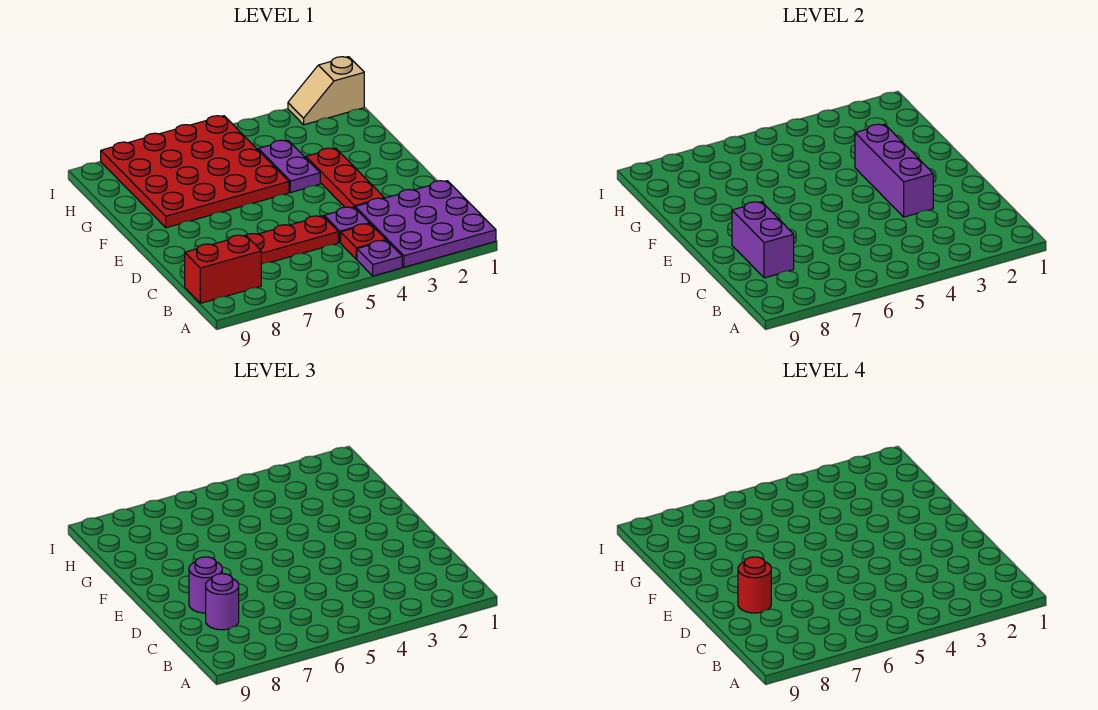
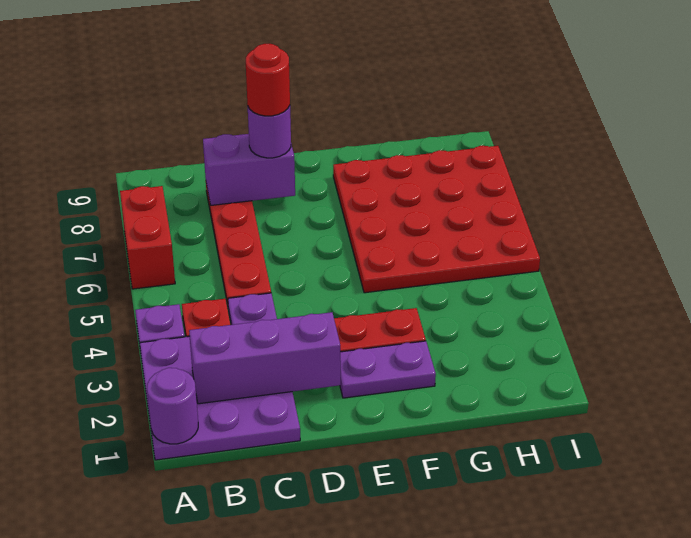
red brick B8:B9 level 1 -> red brick A6:A7 level 1
purple round brick C8 level 3 -> purple round brick A1 level 2
purple brick D3:F3 level 2 -> purple brick B2:D2 level 2
purple plate F4:G4 level 1 -> purple plate E2:F2 level 1
tan slope I1:I2 level 1 top 1 -> none

